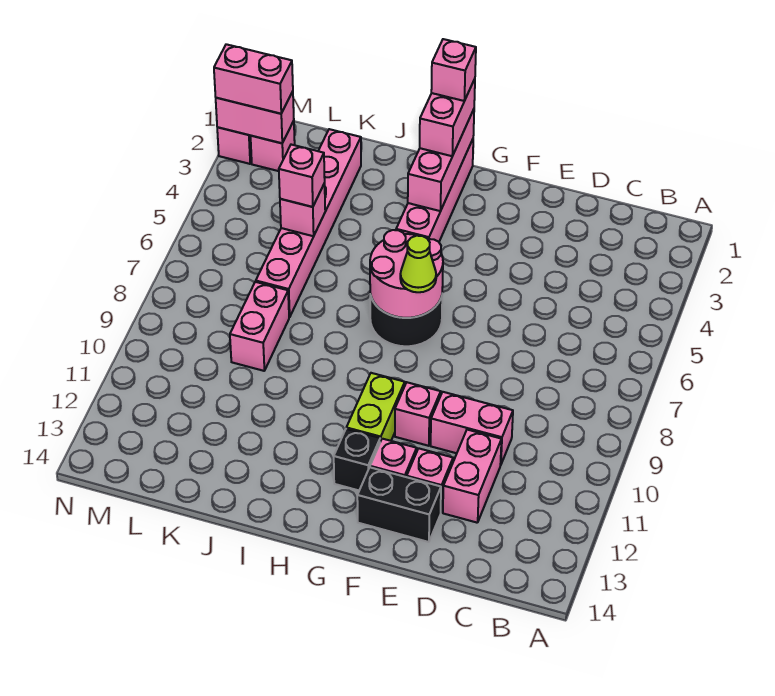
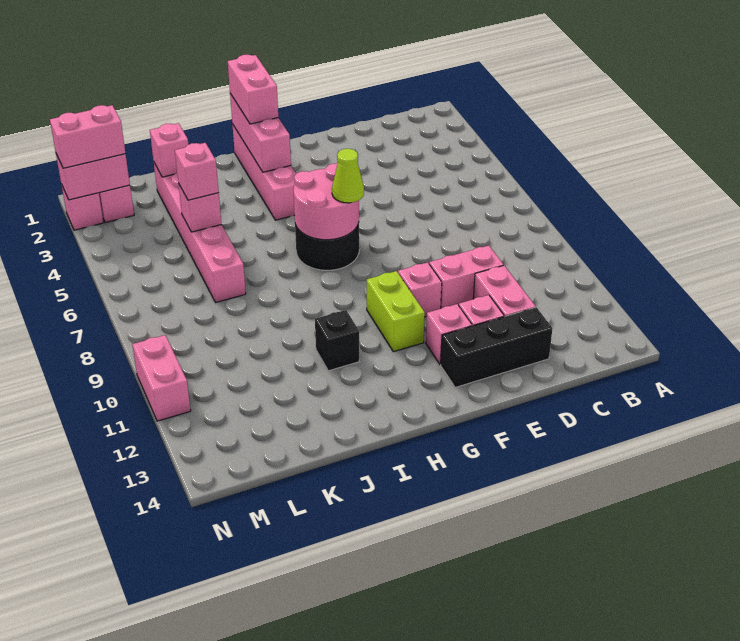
black brick E13:F13 level 1 -> black brick D13:F13 level 1
black brick G12 level 1 -> black brick I11 level 1
pink brick H1 level 4 -> pink brick K2 level 2
pink brick K8:K9 level 1 -> pink brick N10:N11 level 1

